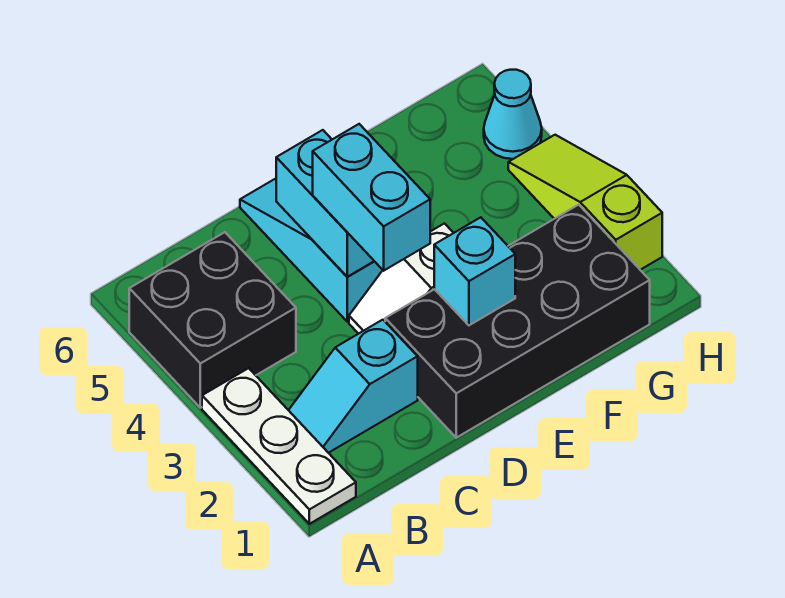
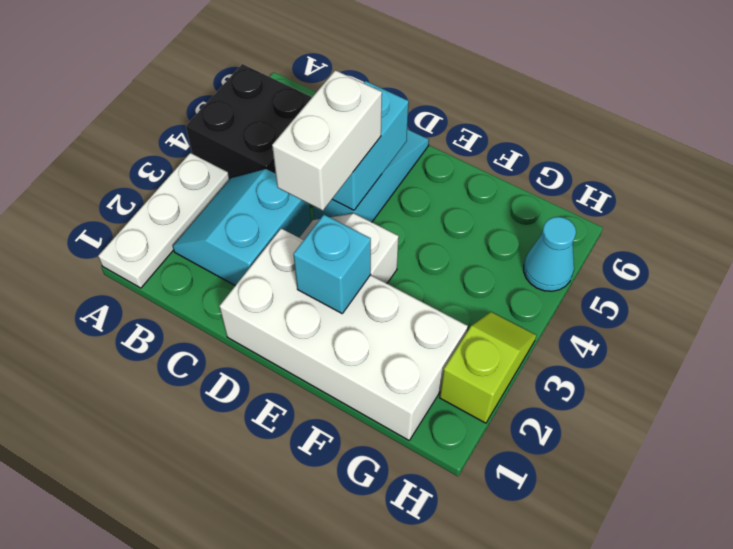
cyan slope B2:C2 level 1 top C -> cyan slope B2:C3 level 1 top C
black brick D1:G2 level 1 -> white brick D1:G2 level 1
cyan brick D3:D4 level 3 -> white brick D3:D4 level 3
lime slope H2:H4 level 1 top 2 -> lime slope H2:H3 level 1 top 2

